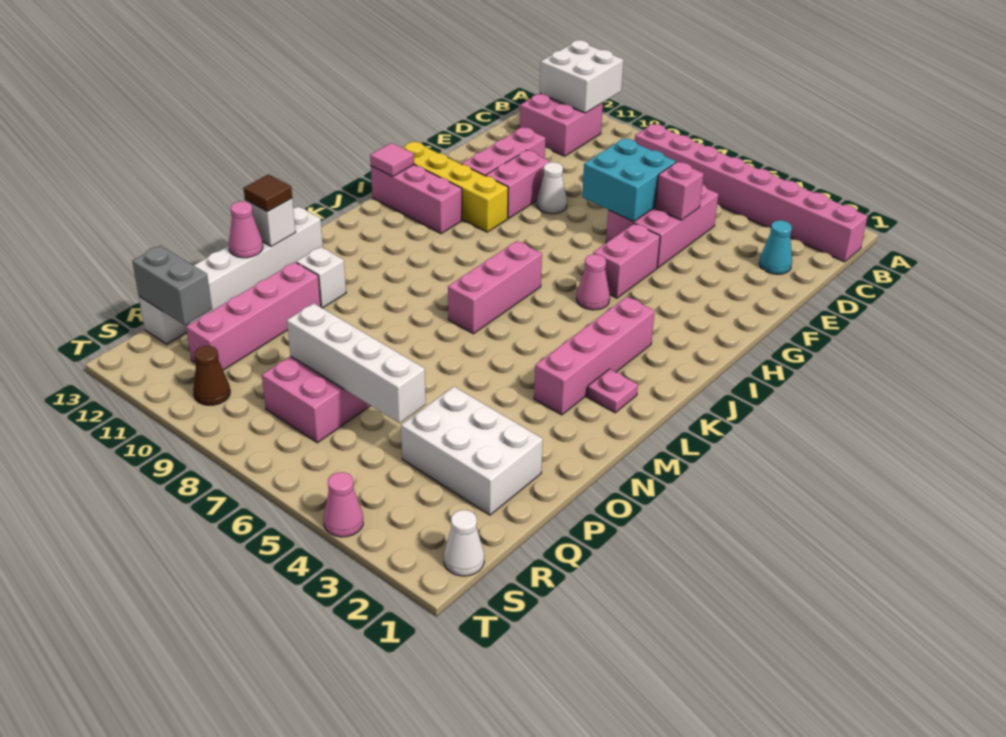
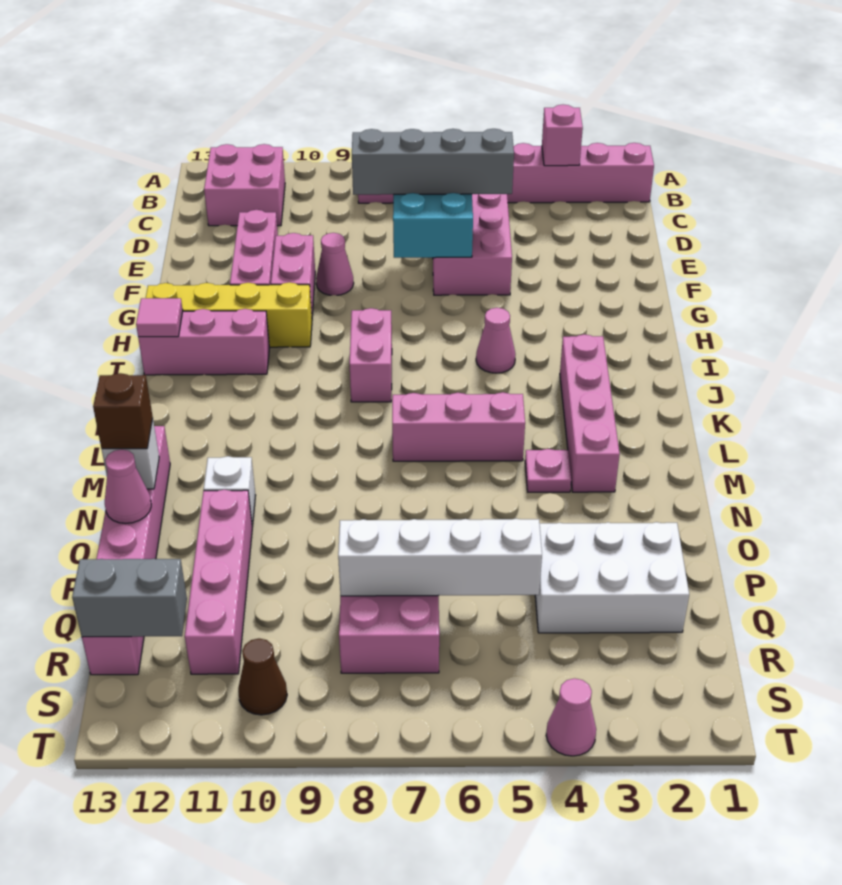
white brick A11:B12 level 2 -> none
cyan cone D2 level 1 -> none
pink brick E5 level 2 -> pink brick B3 level 2
none -> grey brick E5:E8 level 3
white cone F9 level 1 -> pink cone F9 level 1
pink brick G5:H5 level 1 -> pink brick I8:J8 level 1
pink brick J7:L7 level 1 -> pink brick L5:L7 level 1
pink plate L2 level 1 -> pink plate M4 level 1
white brick M13:R13 level 1 -> pink brick M13:R13 level 1
brown tile N13 level 3 -> brown brick N13 level 3
white cone S1 level 1 -> none

